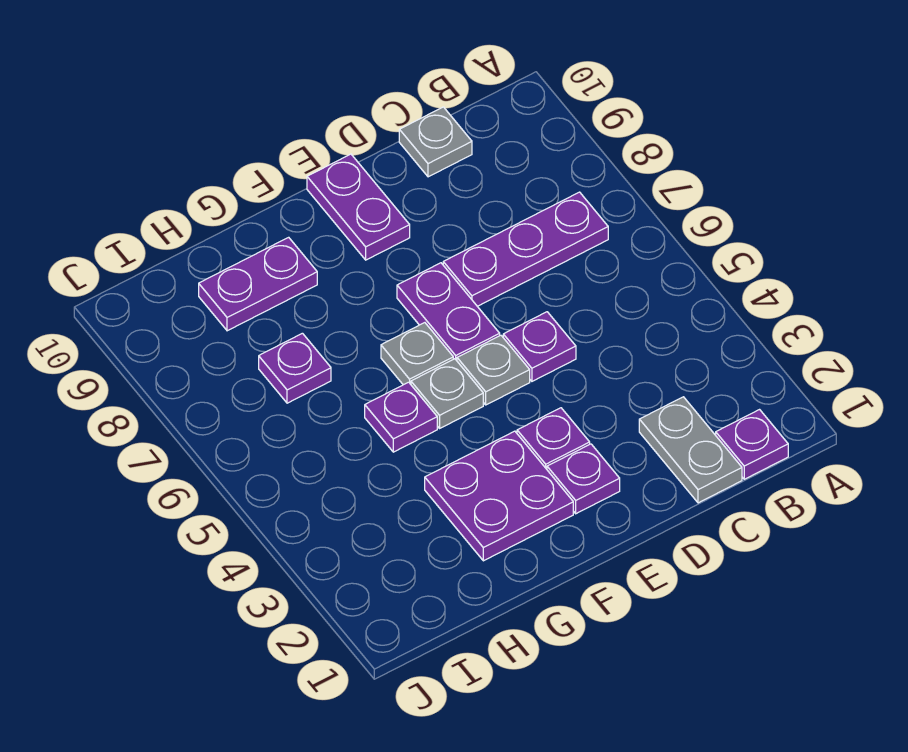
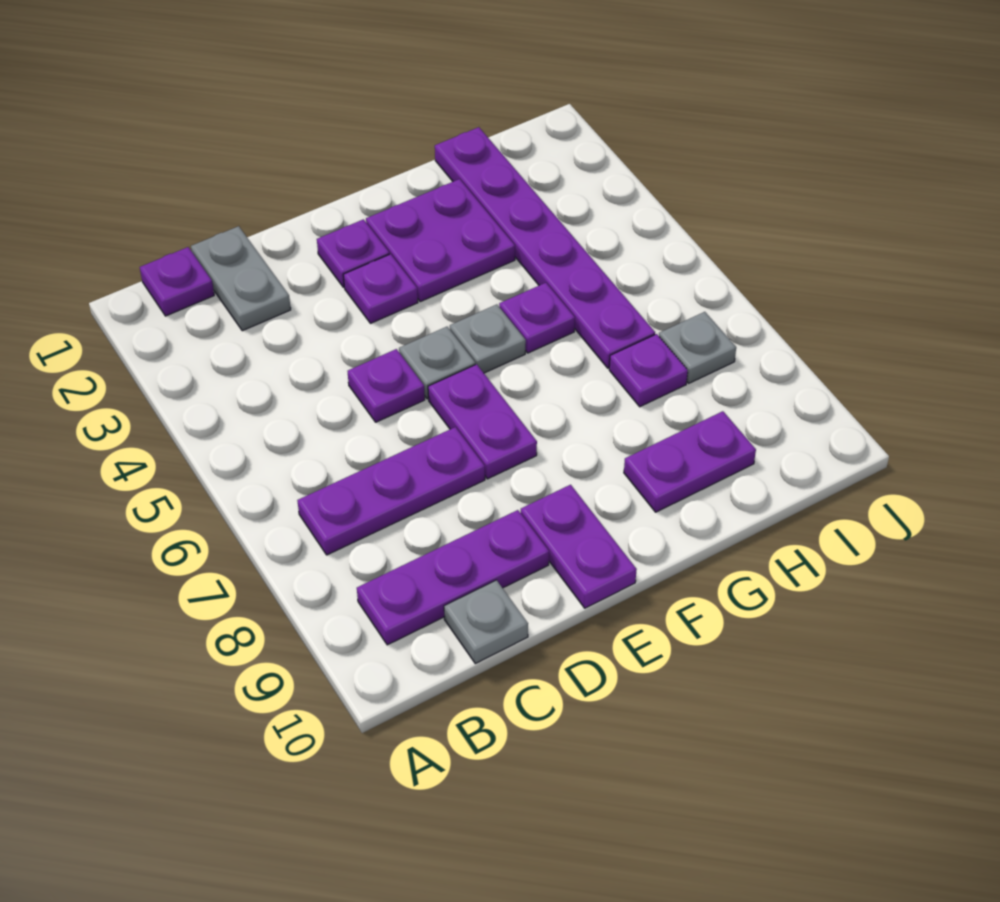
none -> purple plate B9:D9 level 1
grey plate F6 level 1 -> grey plate I7 level 1
none -> purple plate H1:H6 level 1

